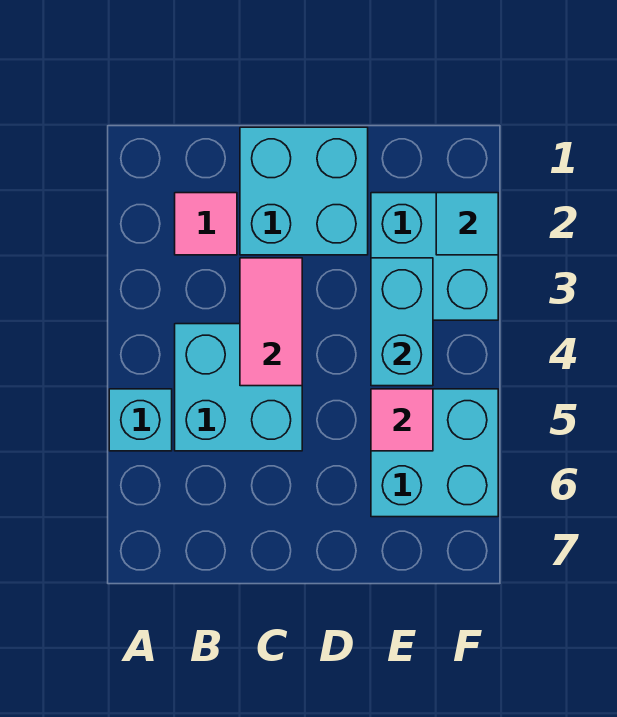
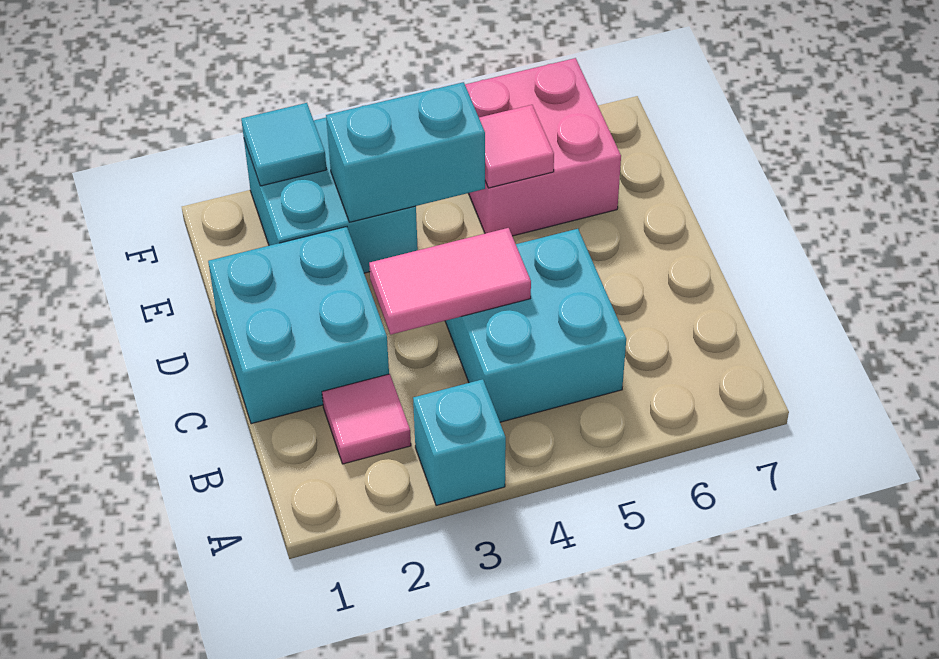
cyan brick A5 level 1 -> cyan brick A3 level 1
cyan brick E5:F6 level 1 -> pink brick E5:F6 level 1

